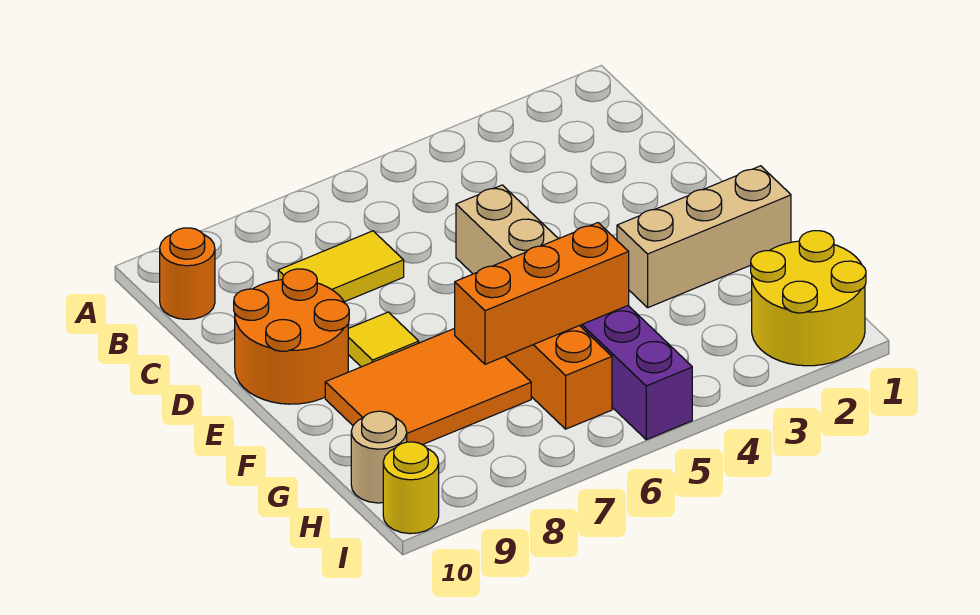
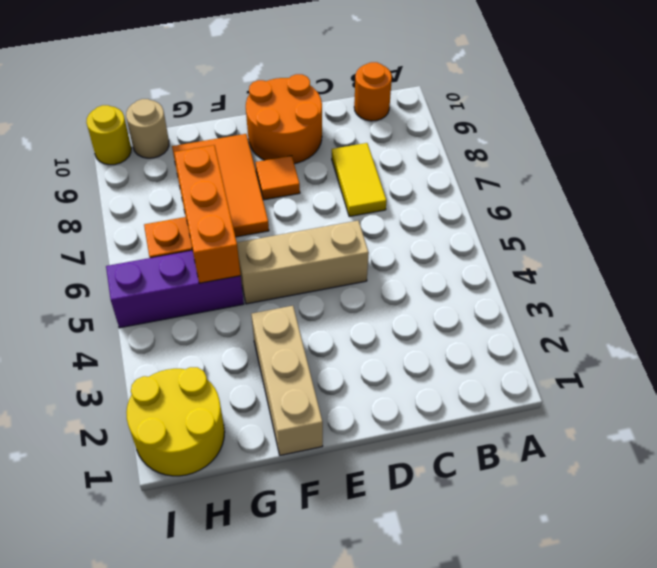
yellow tile E8 level 1 -> orange tile E8 level 1

